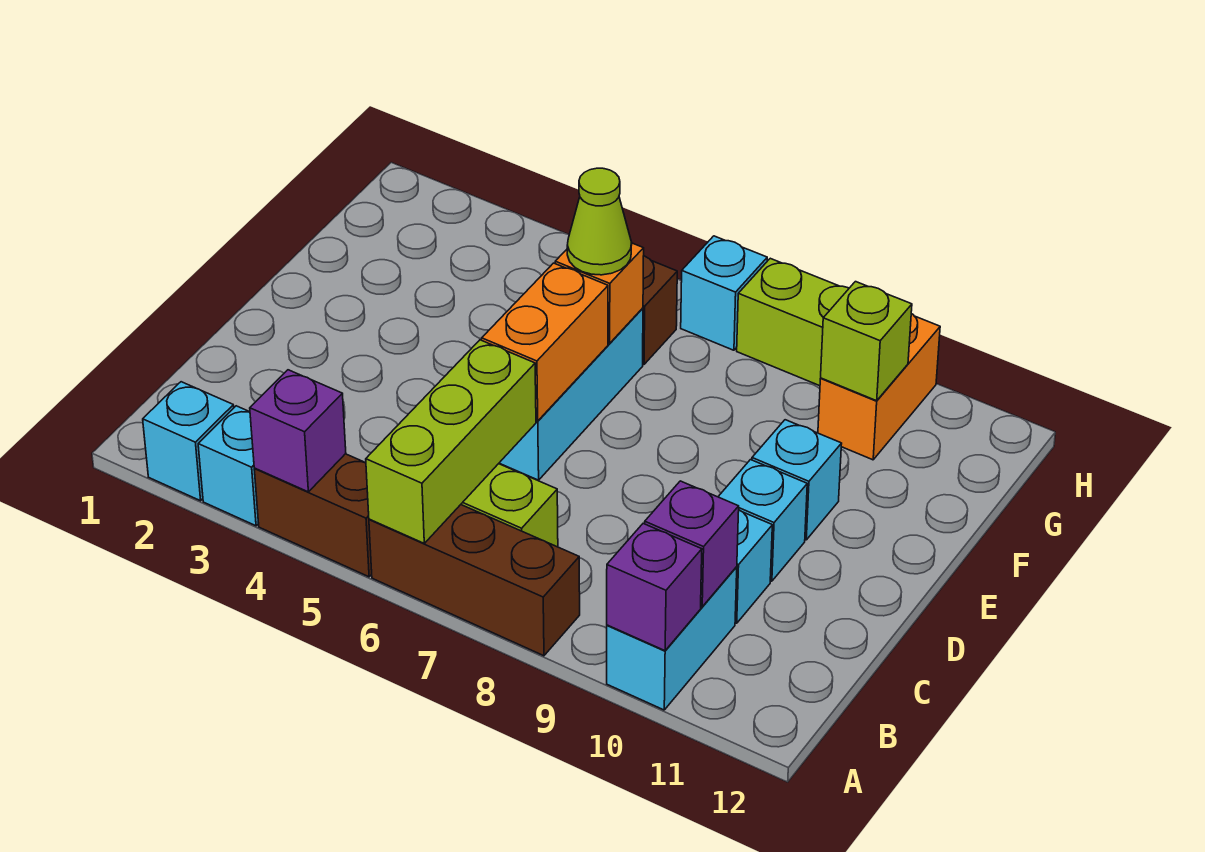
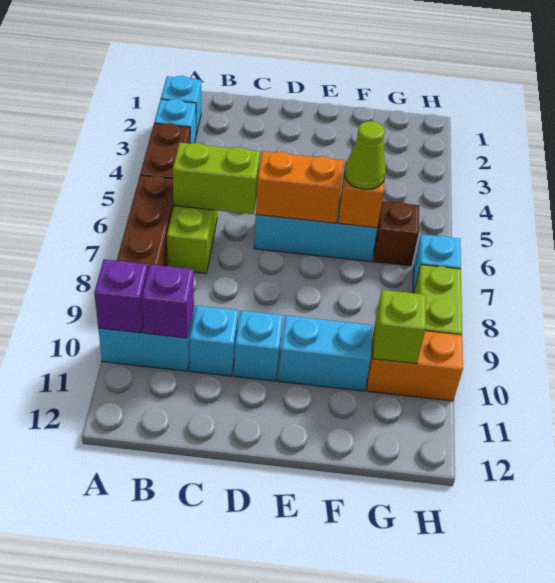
purple brick A4 level 2 -> none
lime brick A6:C6 level 2 -> lime brick B6:C6 level 2
cyan brick E10 level 1 -> cyan brick E10:F10 level 1

